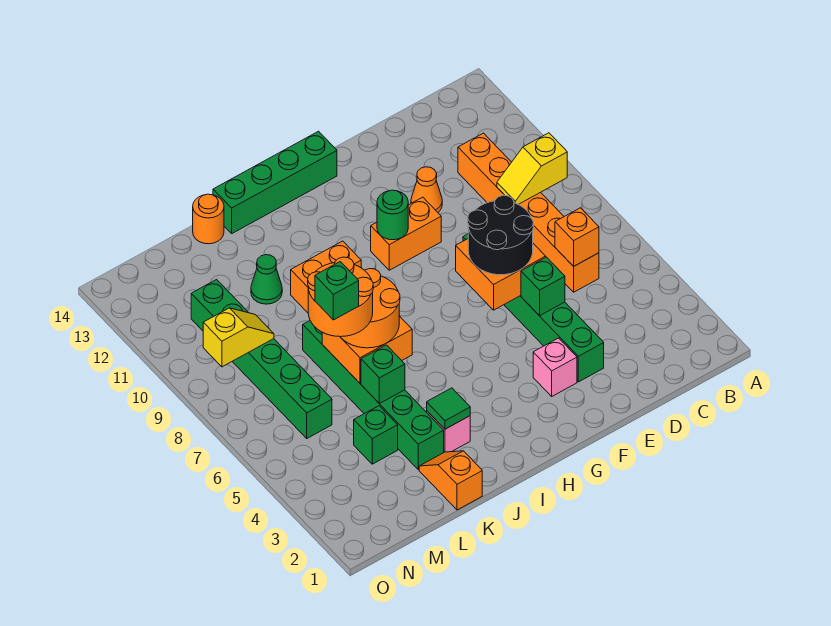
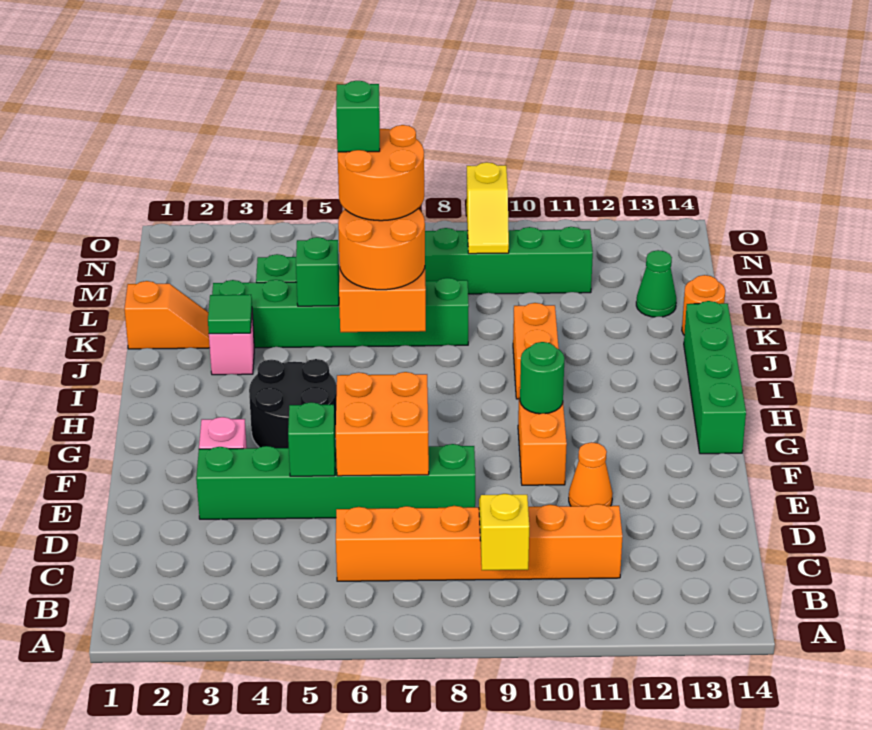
orange brick C6 level 2 -> none
black round brick E6:F7 level 3 -> black round brick G4:H5 level 1
green cone K11 level 1 -> green cone L13 level 1

